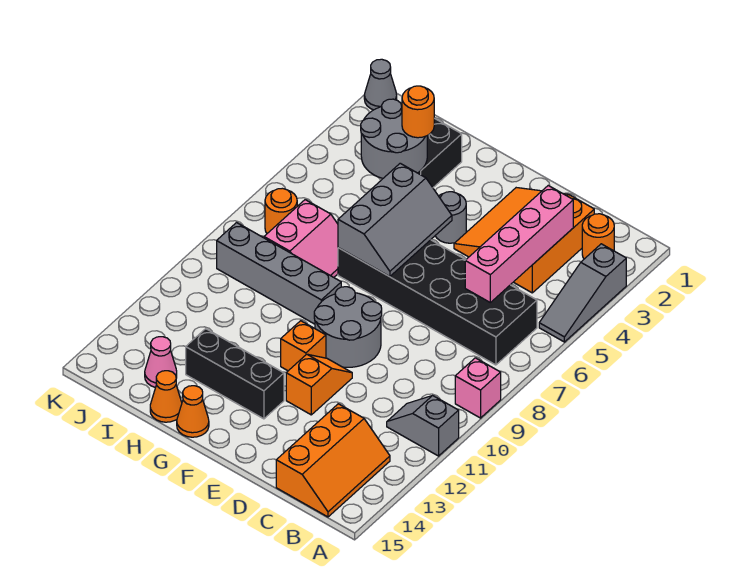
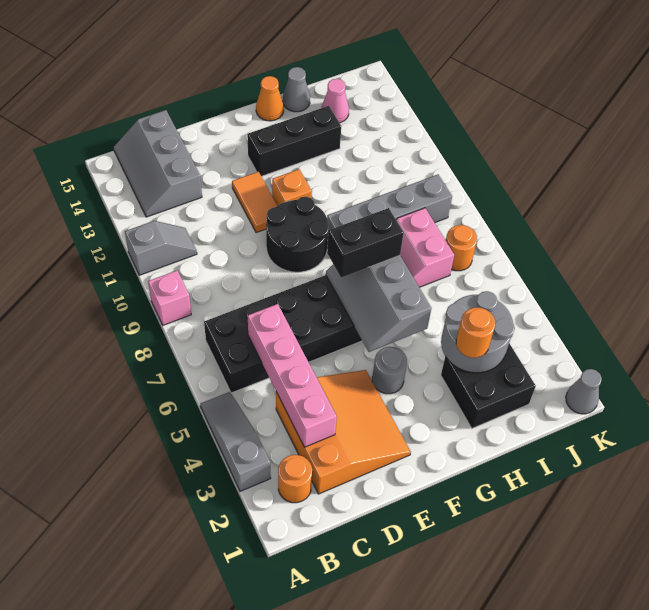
orange slope B13:C15 level 1 top C -> grey slope B13:C15 level 1 top C
grey round brick E9:F10 level 1 -> black round brick E9:F10 level 1
orange slope E11:E12 level 1 top 12 -> orange tile E11:E12 level 1
none -> black brick F7:G7 level 3
orange cone H15 level 1 -> grey cone H15 level 1

